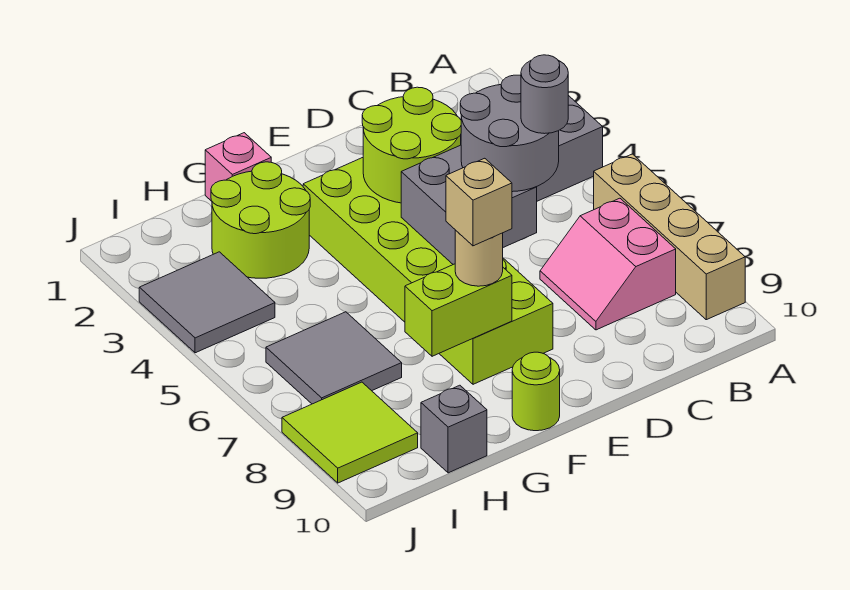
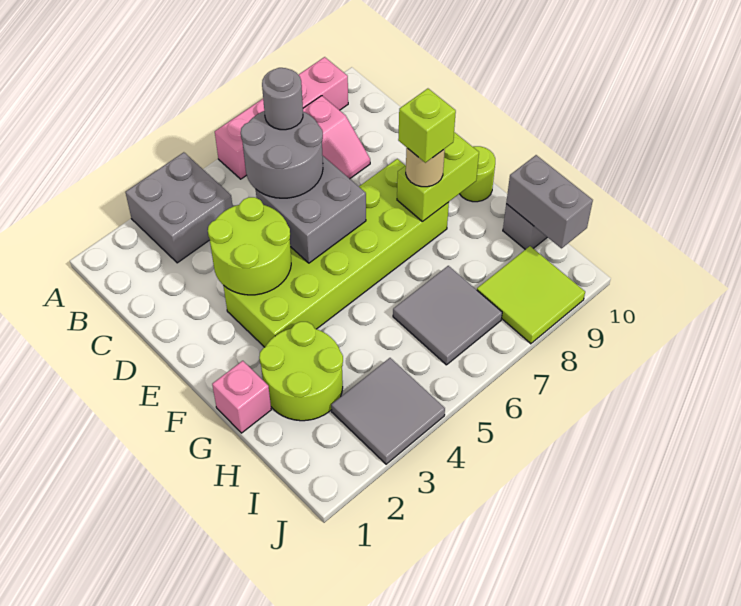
tan brick A6:A9 level 1 -> pink brick A6:A9 level 1
lime brick F8:G8 level 2 -> lime brick F8:F9 level 2
tan brick F8 level 4 -> lime brick F8 level 4
none -> grey brick H10:I10 level 2

